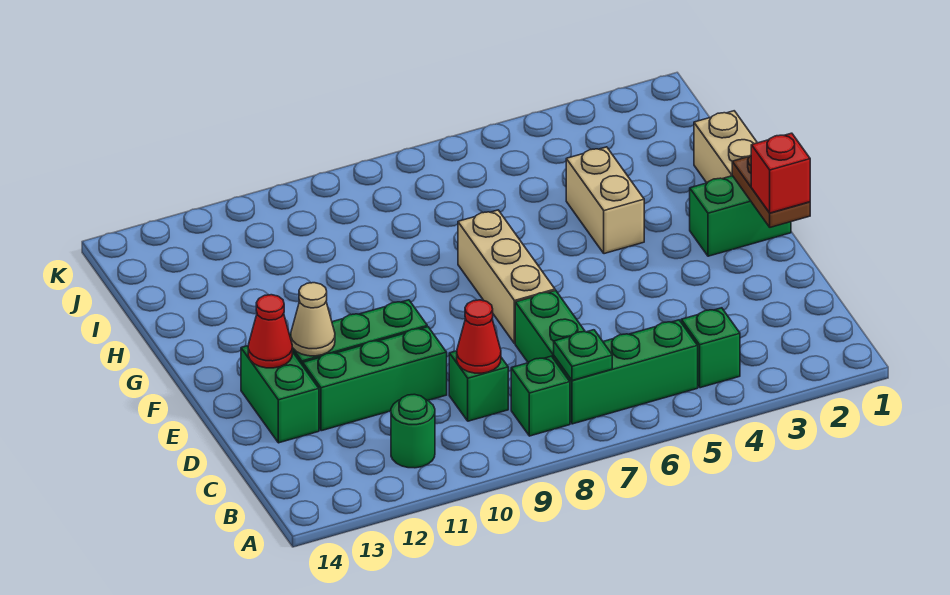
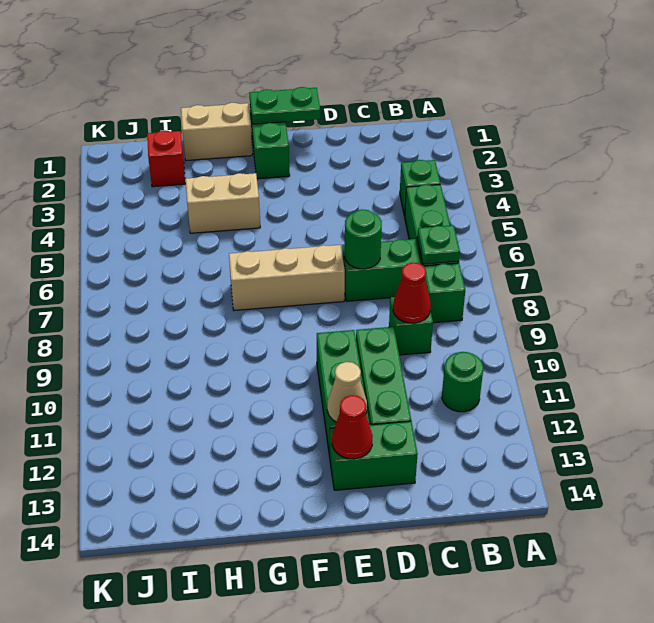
none -> green round brick D7 level 2
brown plate E1:F1 level 2 -> green plate E1:F1 level 2
red brick E1 level 3 -> red brick I2 level 1

